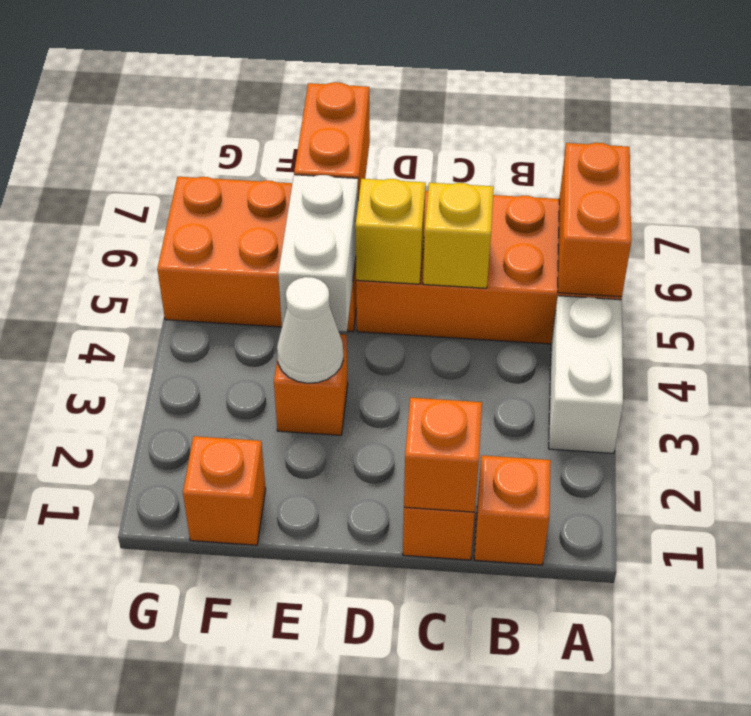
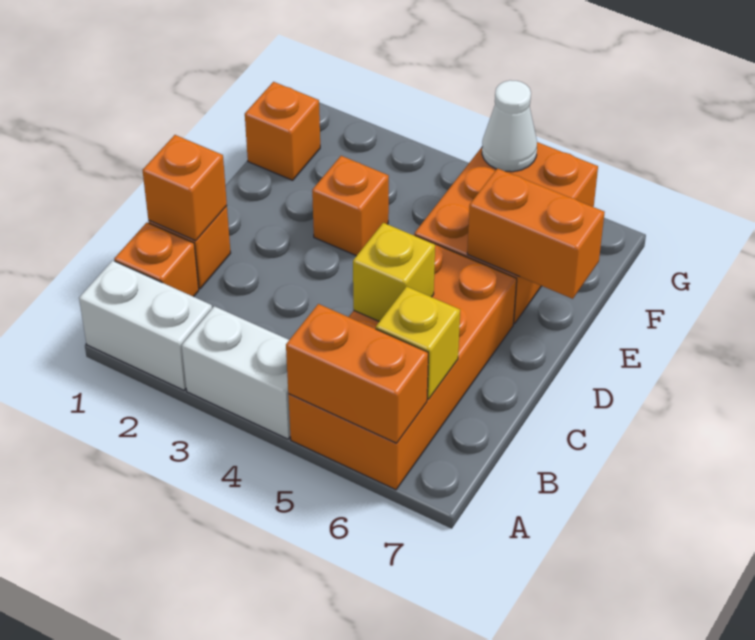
yellow brick D5 level 2 -> yellow brick B6 level 2
white cone E3 level 2 -> white cone G5 level 2
white brick E4:E5 level 2 -> white brick A1:A2 level 1

